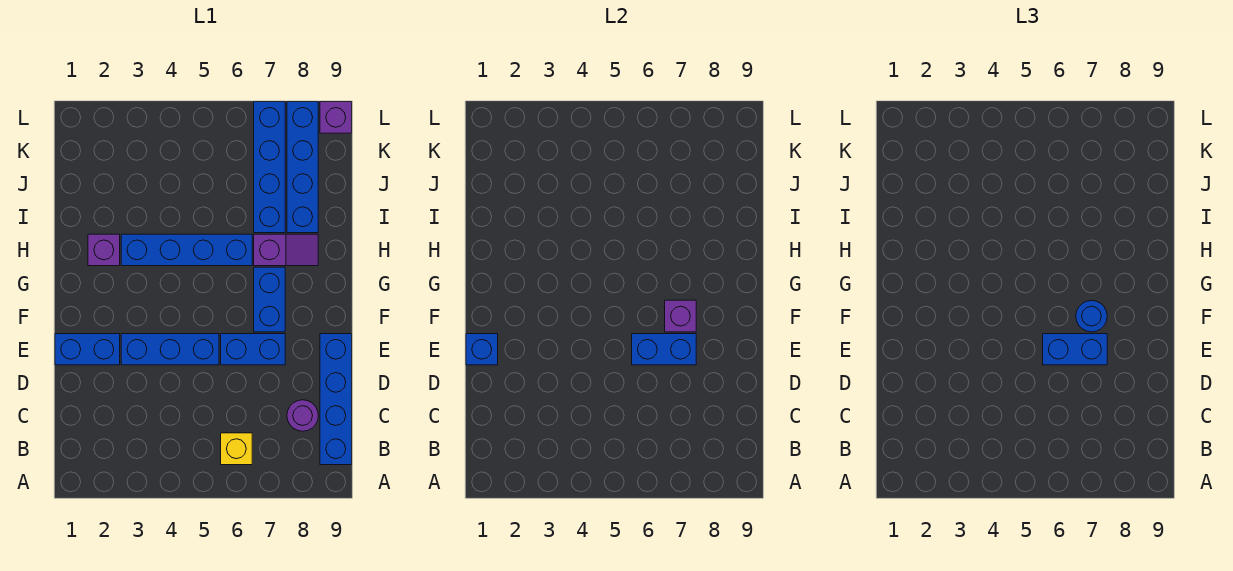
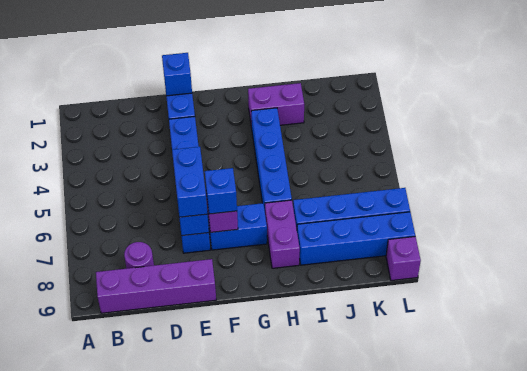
yellow brick B6 level 1 -> none
blue brick B9:E9 level 1 -> purple brick B9:E9 level 1
blue round brick F7 level 3 -> blue brick F7 level 3
purple brick H2 level 1 -> purple brick H2:I2 level 1
purple slope H7:H8 level 1 top 7 -> purple brick H7:H8 level 1

